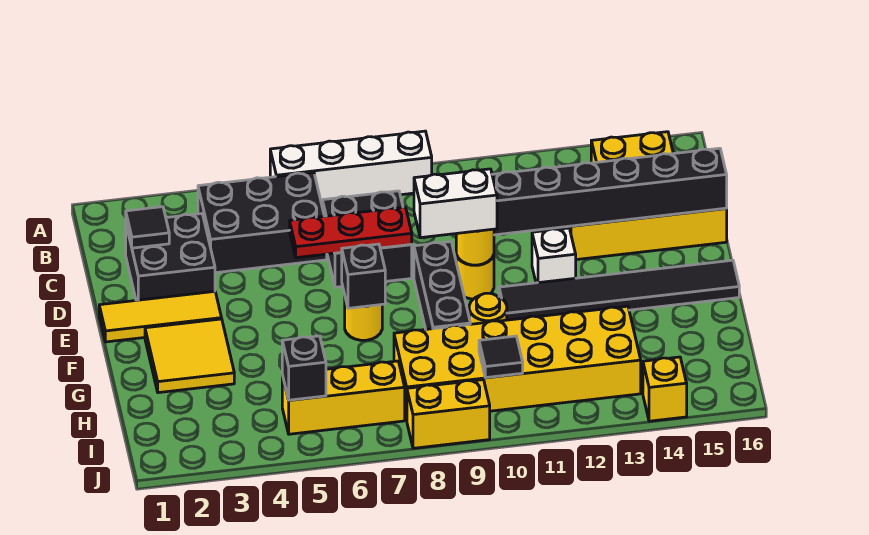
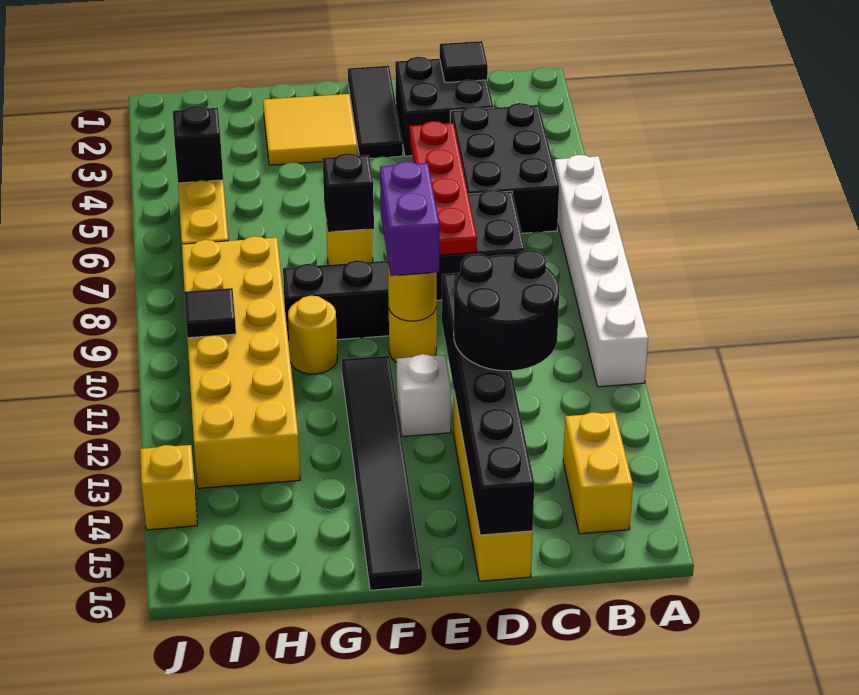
white brick A6:A9 level 1 -> white brick A6:A11 level 1
none -> black round brick C12:D13 level 3
red plate D6:D8 level 2 -> red plate D5:D8 level 2
yellow tile E1:E3 level 1 -> black tile E1:E3 level 1
white brick E9:E10 level 3 -> purple brick E9:E10 level 3
yellow brick J8:J9 level 1 -> none

